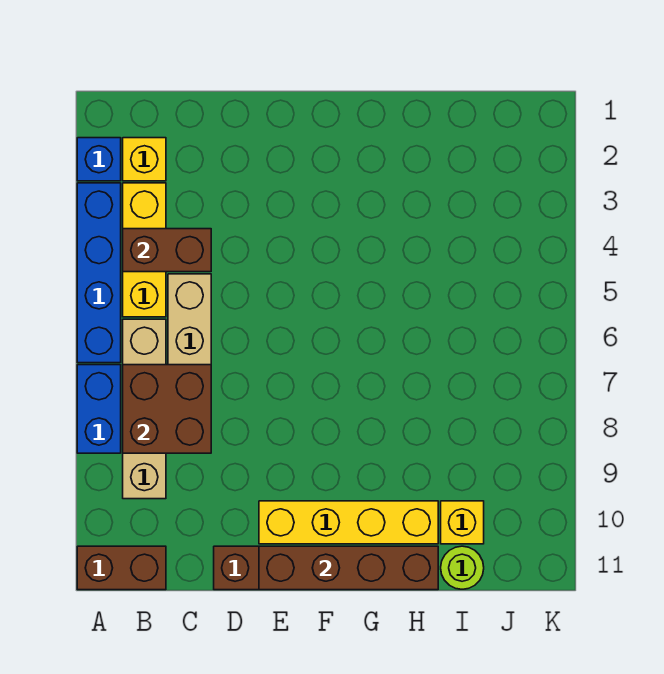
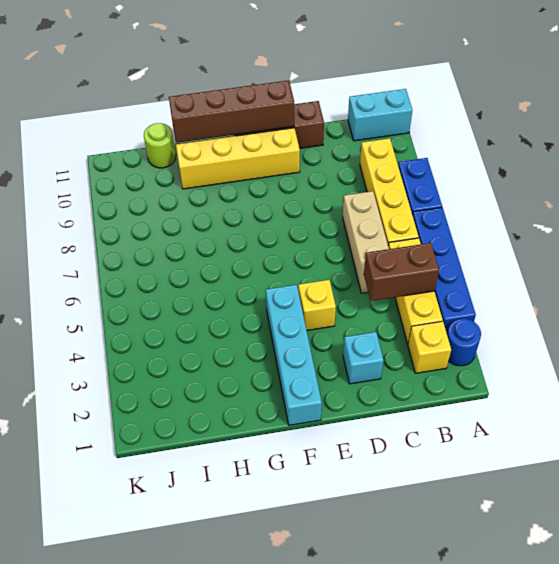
blue brick A2 level 1 -> blue round brick A2 level 1
brown brick A11:B11 level 1 -> cyan brick A11:B11 level 1
tan brick B6:B9 level 1 -> yellow brick B6:B9 level 1
brown brick B7:C8 level 2 -> none
none -> cyan brick D2 level 1
none -> cyan brick F1:F4 level 1
yellow brick I10 level 1 -> yellow brick E4 level 1

